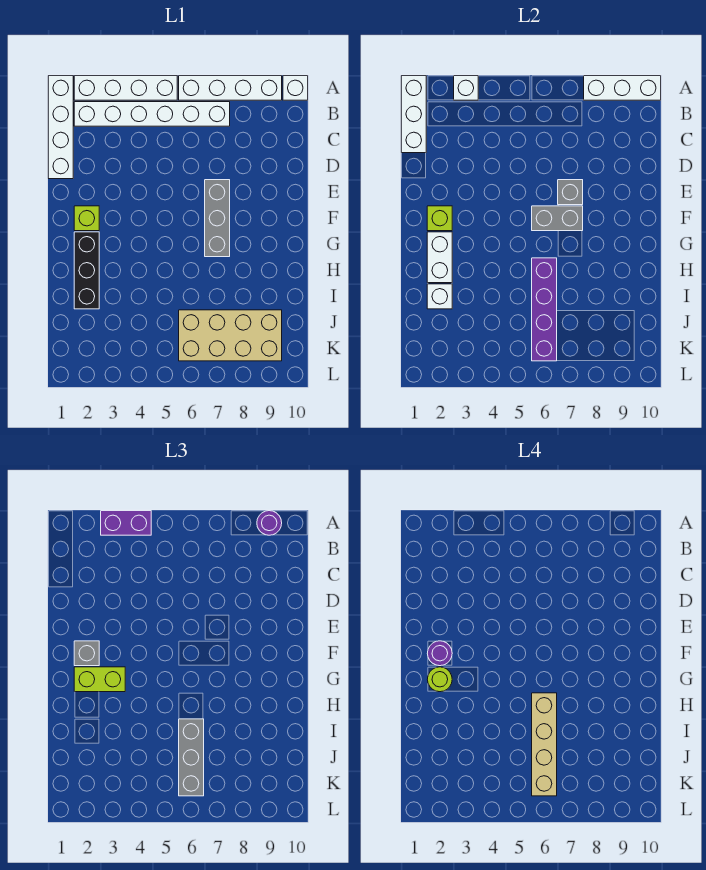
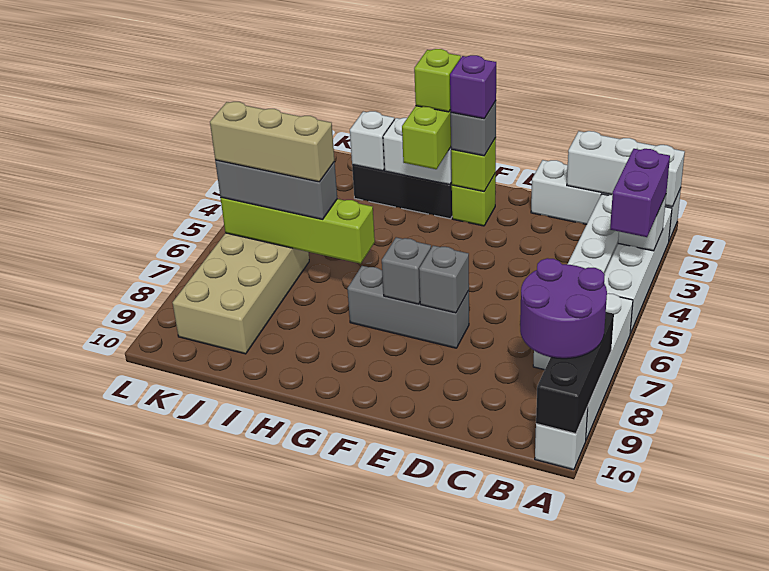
white brick A8:A10 level 2 -> black brick A8:A10 level 2
purple round brick A9 level 3 -> purple round brick A8:B9 level 3
purple round brick F2 level 4 -> purple brick F2 level 4
grey brick F6:F7 level 2 -> grey brick F7 level 2
lime round brick G2 level 4 -> lime brick G2 level 4
purple brick H6:K6 level 2 -> lime brick H6:K6 level 2
tan brick H6:K6 level 4 -> tan brick I6:K6 level 4

